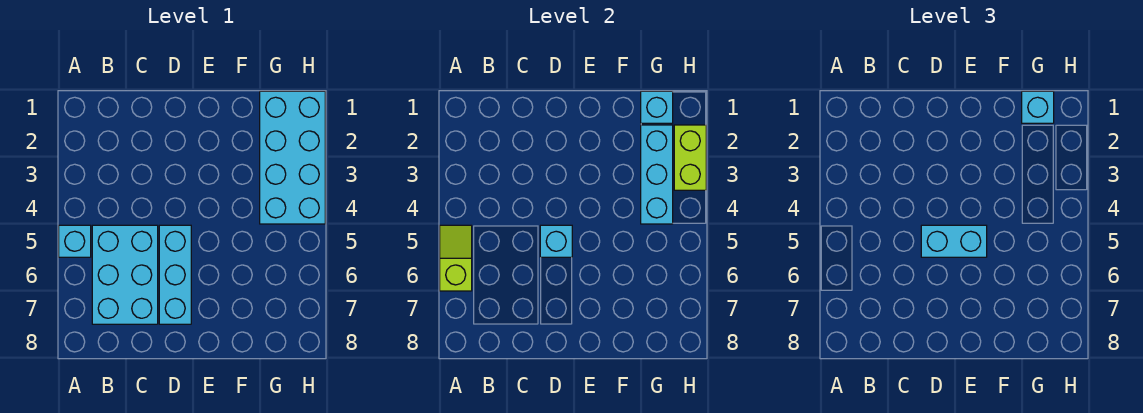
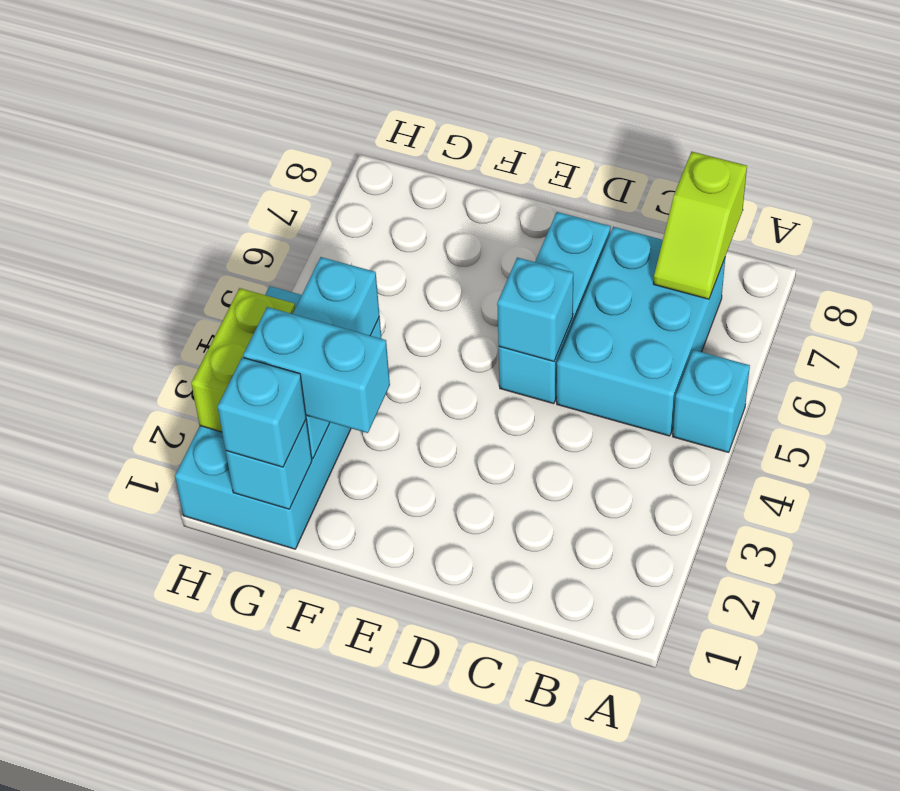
lime slope A5:A6 level 2 top 6 -> lime slope B7:B8 level 2 top 8
cyan brick D5:E5 level 3 -> cyan brick F2:G2 level 3

